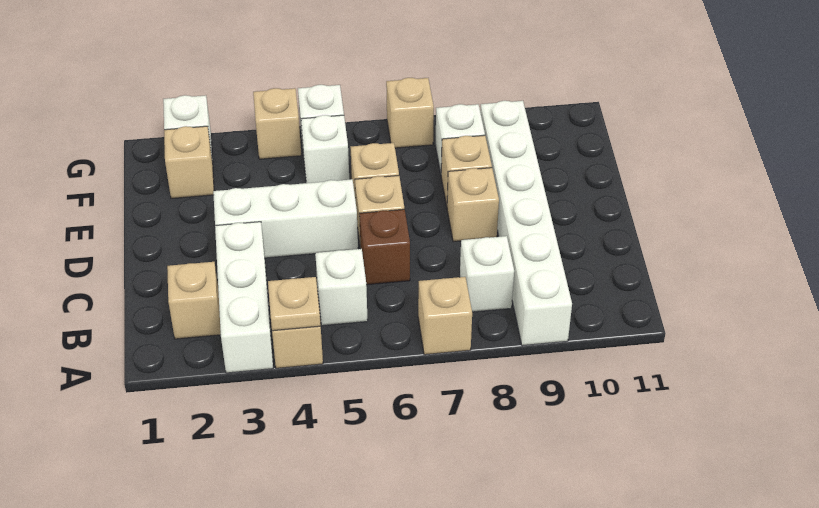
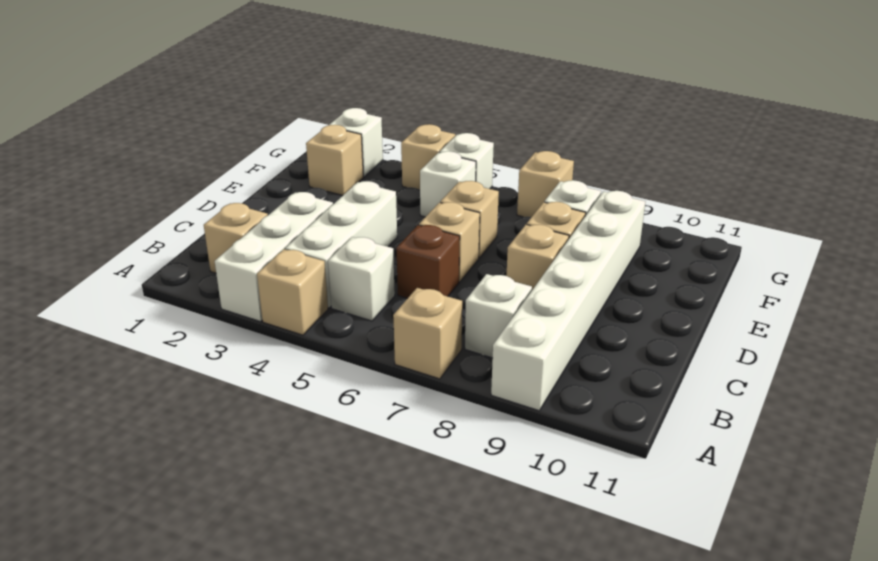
tan plate A4 level 2 -> none
white brick D3:D5 level 1 -> white brick B4:D4 level 1

